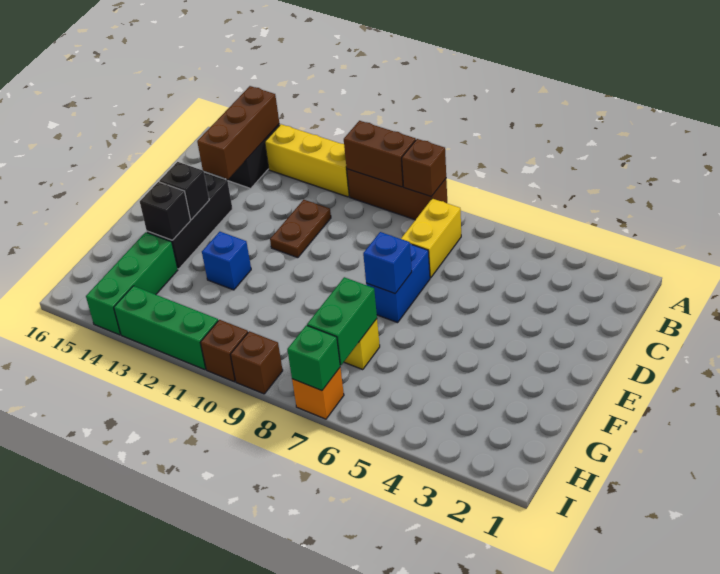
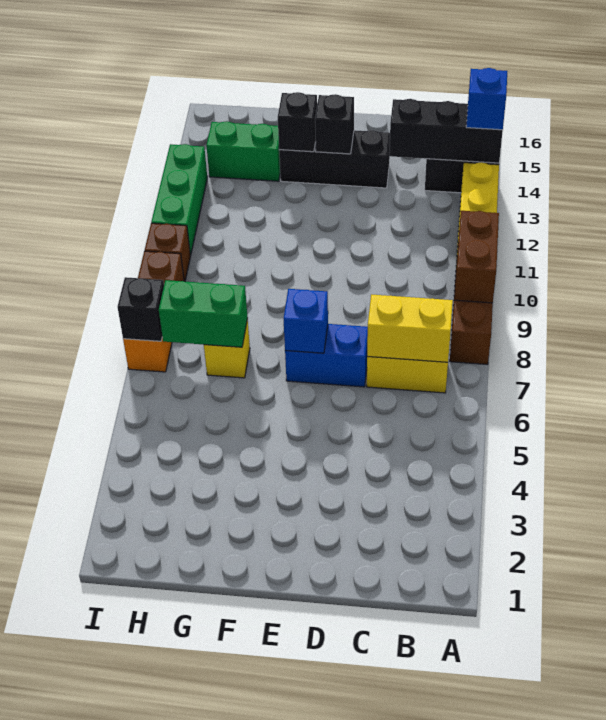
brown brick A8 level 2 -> none
brown brick A14:C14 level 2 -> black brick A14:C14 level 2
none -> yellow brick B7:C7 level 2
brown plate C11:D11 level 1 -> none
blue brick F12 level 1 -> blue brick A14 level 3
green brick G14:I14 level 1 -> green brick G14:H14 level 1
green brick I7 level 2 -> black brick I7 level 2

